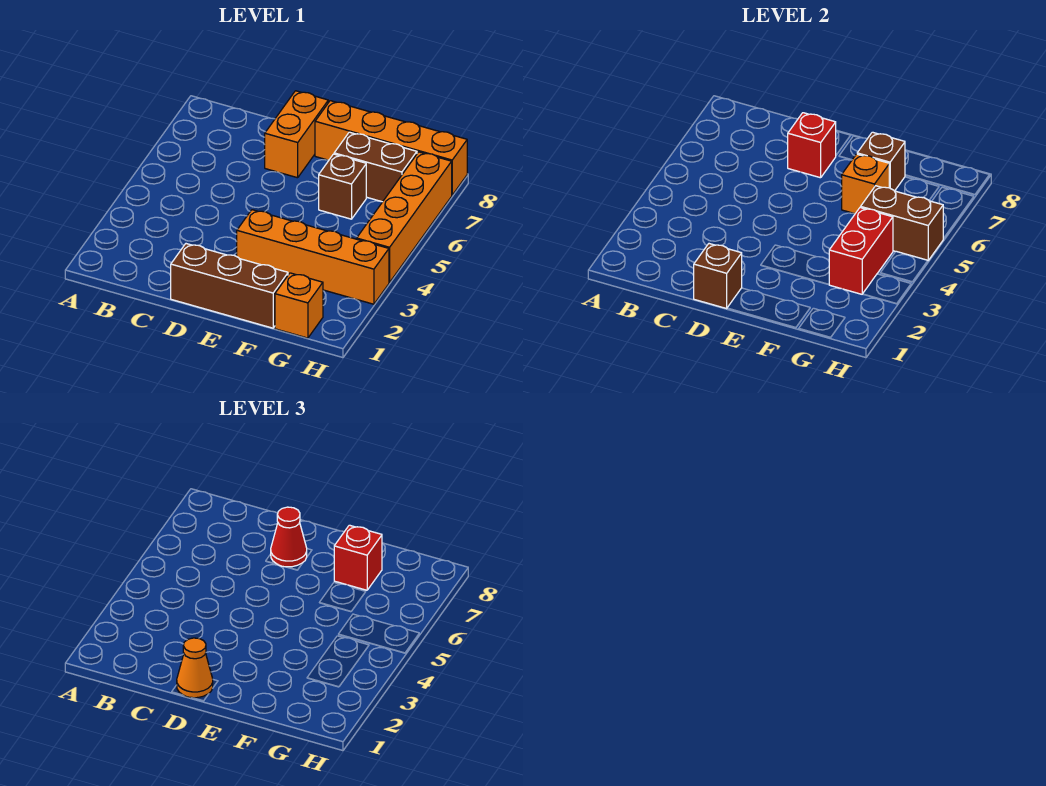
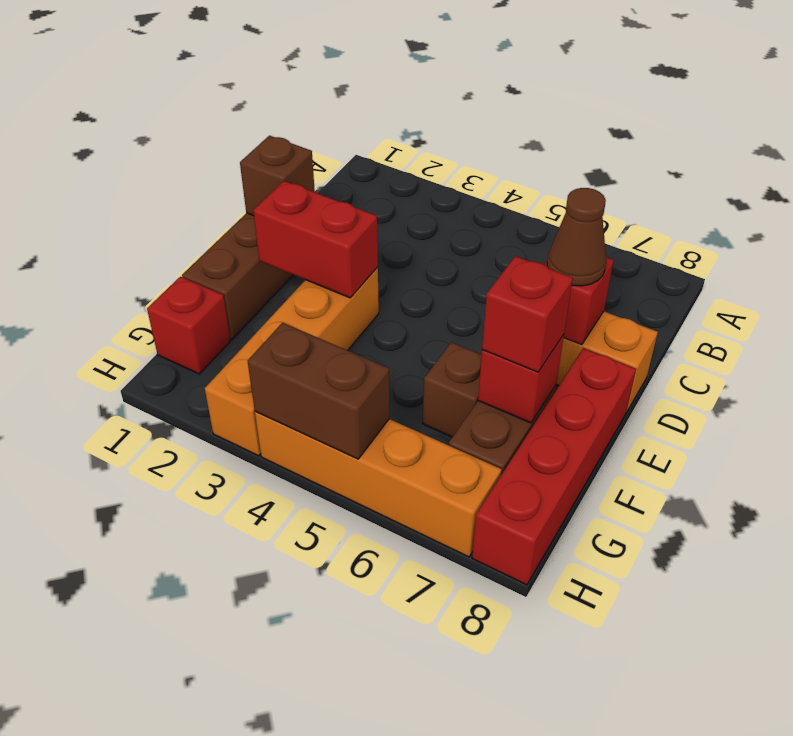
orange cone D1 level 3 -> none
red cone D7 level 3 -> brown cone D7 level 3
orange brick E8:H8 level 1 -> red brick E8:H8 level 1
orange brick F6 level 2 -> none
brown brick F7 level 2 -> red brick F7 level 2
orange brick G1 level 1 -> red brick G1 level 1
red brick G3:G4 level 2 -> red brick E2:E3 level 2
brown brick G5:H5 level 2 -> brown brick H4:H5 level 2

